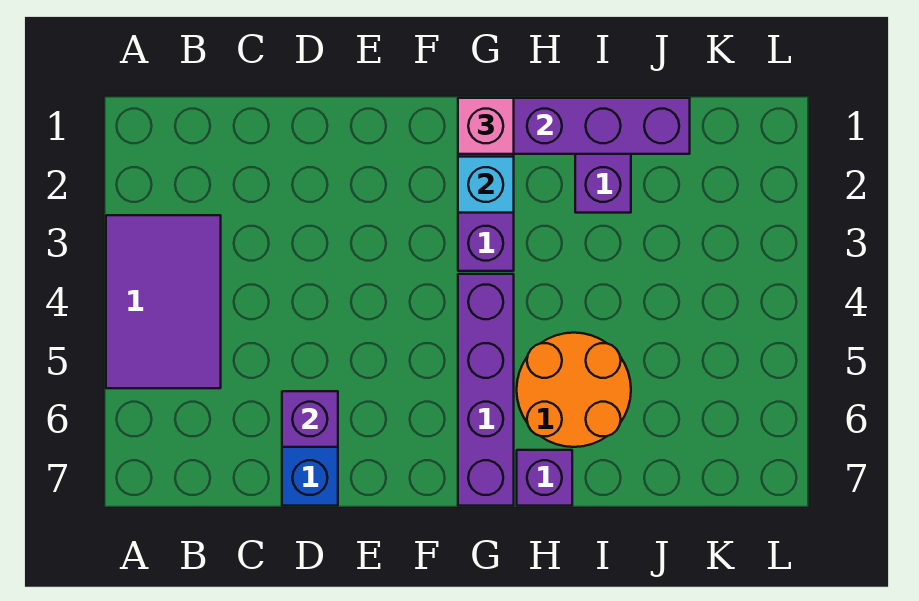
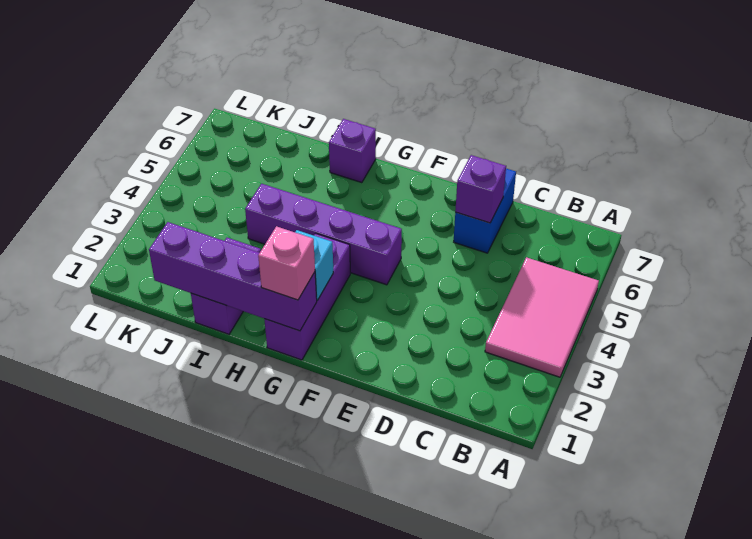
purple tile A3:B5 level 1 -> pink tile A3:B5 level 1
purple brick G4:G7 level 1 -> purple brick F4:I4 level 1
orange round brick H5:I6 level 1 -> none

